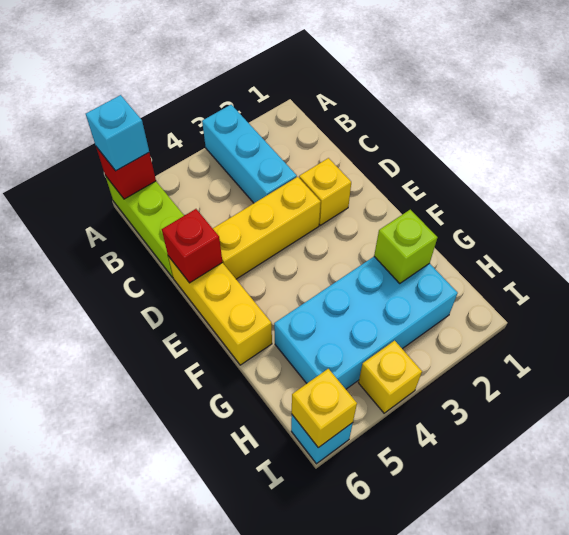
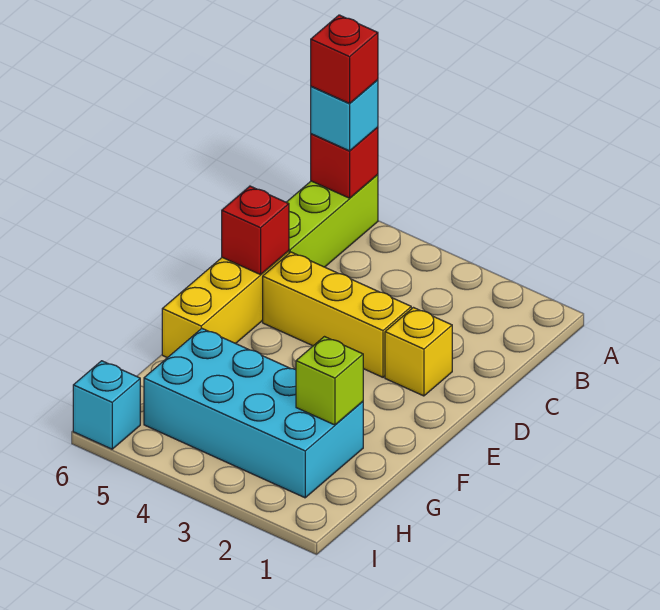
cyan brick A3:C3 level 1 -> none
none -> red brick A6 level 4
yellow brick I4 level 1 -> none
yellow brick I6 level 2 -> none

